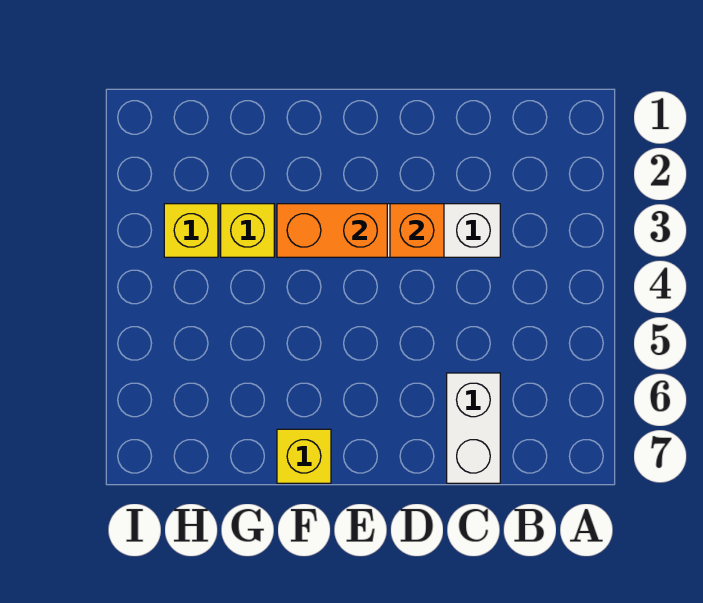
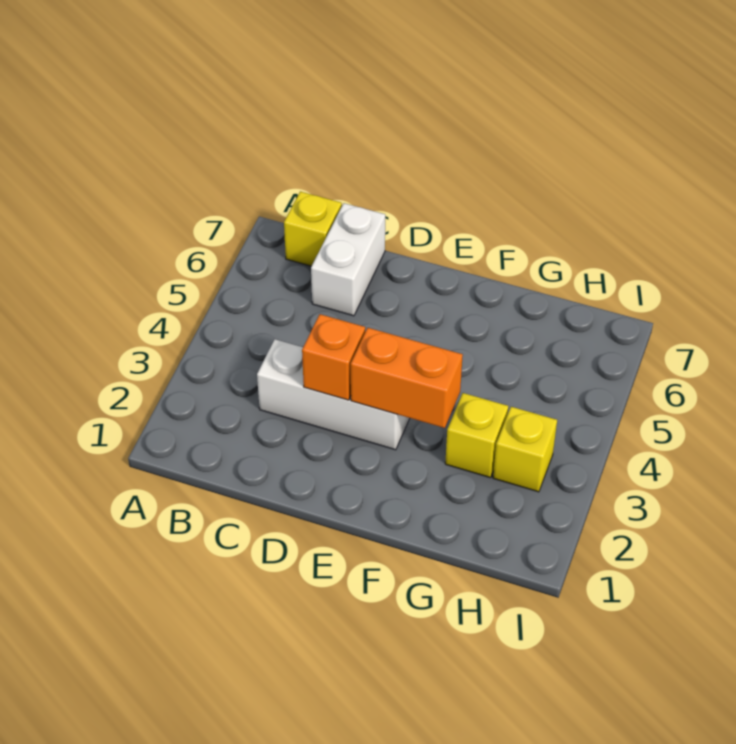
yellow brick F7 level 1 -> yellow brick B7 level 1

